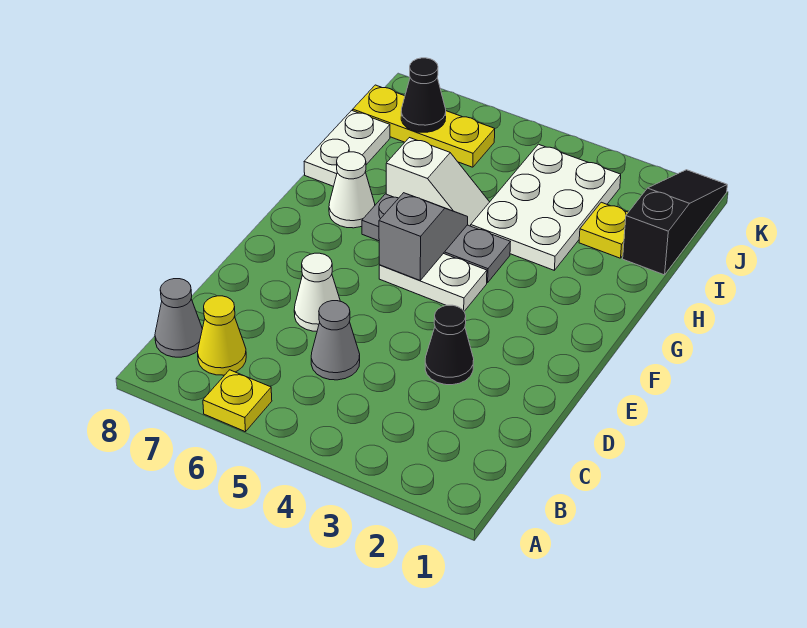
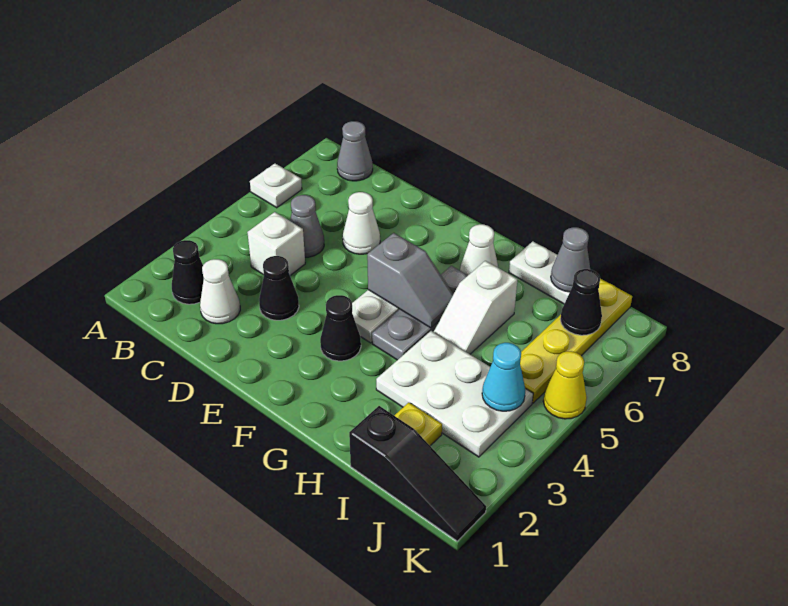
yellow plate A6 level 1 -> white plate A6 level 1
none -> black cone B2 level 1
yellow cone B7 level 1 -> yellow cone K5 level 1
none -> white cone C2 level 1
none -> white brick C4 level 1
none -> black cone F3 level 1
none -> grey cone I8 level 2
none -> cyan cone J4 level 2
yellow plate J6:J8 level 1 -> yellow plate J5:J8 level 1

